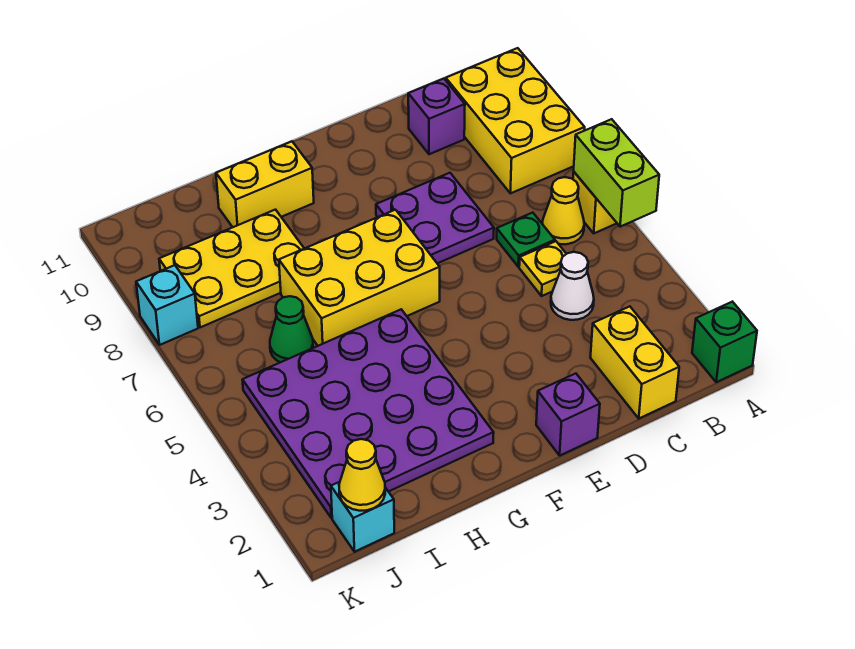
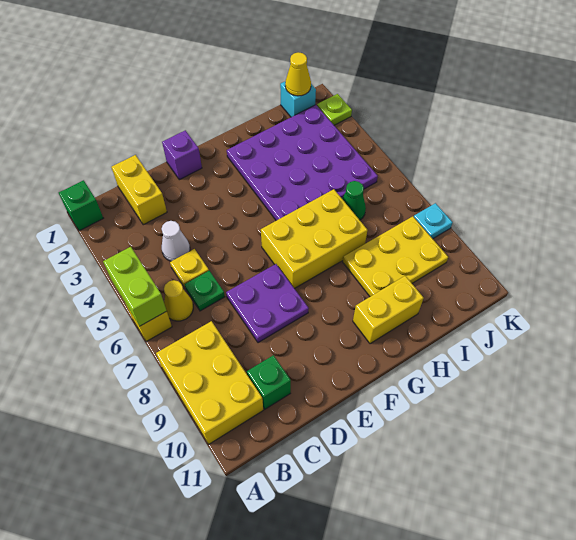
purple brick C10 level 1 -> green brick C10 level 1
none -> lime plate K2 level 1
cyan brick K8 level 1 -> cyan plate K8 level 1

